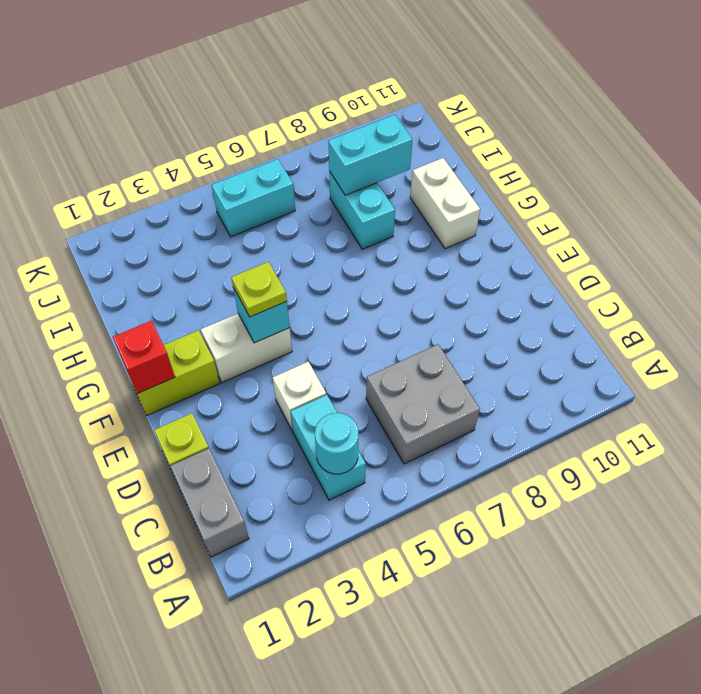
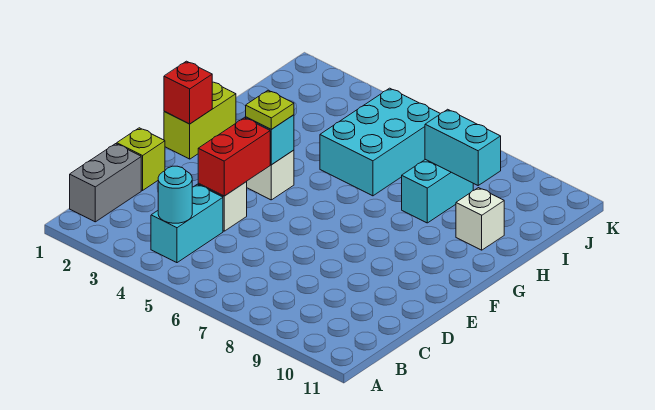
grey brick B6:C7 level 1 -> none
none -> red brick D4:E4 level 2
lime brick F1:F2 level 1 -> lime brick F1:G1 level 1
white brick G10:H10 level 1 -> white brick H10 level 1
cyan brick J5:J6 level 1 -> cyan brick H5:J6 level 1

